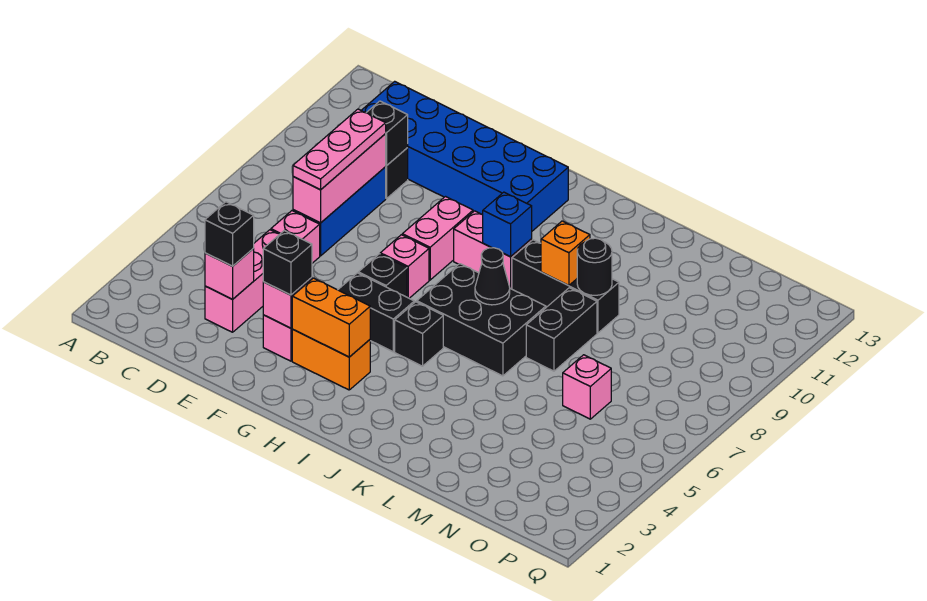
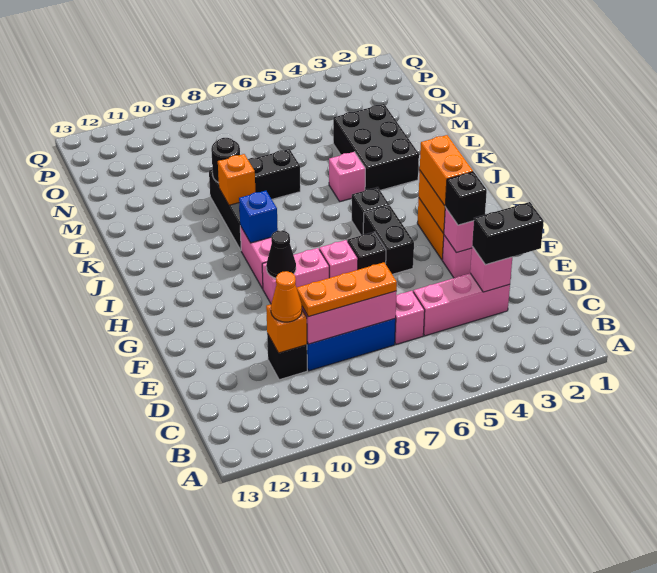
blue brick C11:H12 level 1 -> none
black brick D3 level 3 -> black brick D2:D3 level 3
pink plate D7:D9 level 3 -> orange plate D7:D9 level 3
black brick D10 level 2 -> orange brick D10 level 2
none -> orange cone D10 level 3
none -> orange brick G3:H3 level 3
black brick I6:K7 level 1 -> black brick K3:M4 level 1
black cone J7 level 2 -> black cone G9 level 2
pink brick N6 level 1 -> pink brick K5 level 1

